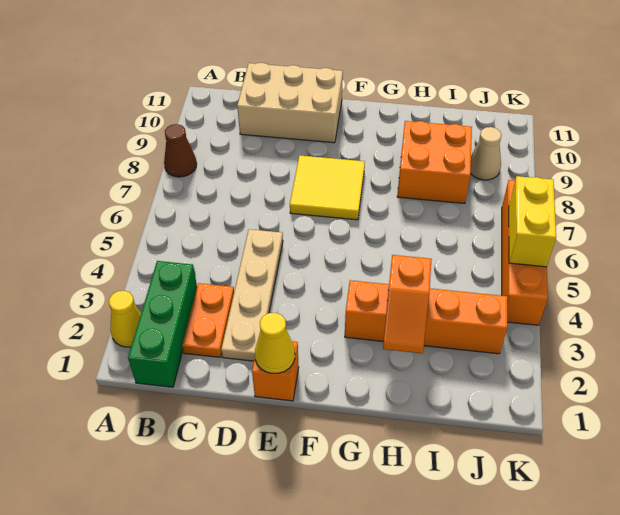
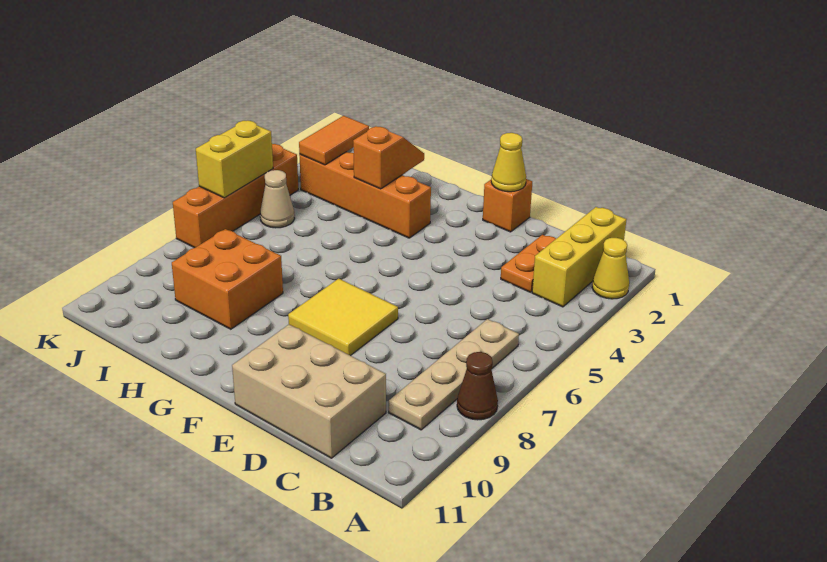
green brick B1:B3 level 1 -> yellow brick B1:B3 level 1
tan plate D2:D5 level 1 -> tan plate B6:B9 level 1
none -> orange tile J2:J3 level 2
tan cone J9 level 1 -> tan cone J5 level 1

